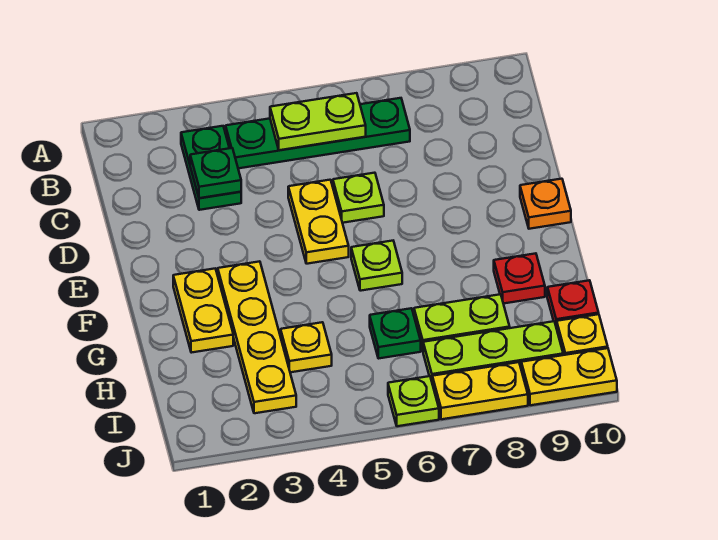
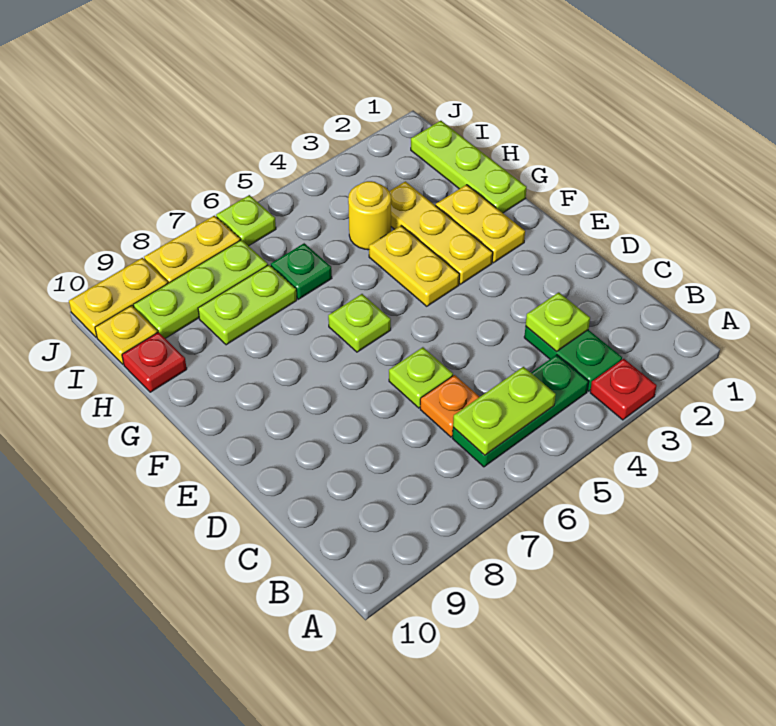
green plate B4:B7 level 1 -> green plate B4:B6 level 1
green plate C3 level 2 -> lime plate C3 level 2
yellow plate D5:E5 level 1 -> yellow plate F4:G4 level 1
orange plate E10 level 1 -> orange plate C6 level 1
yellow plate F3:I3 level 1 -> yellow plate F3:H3 level 1
none -> lime plate G1:I1 level 1
red plate G9 level 1 -> red plate A3 level 1
yellow plate H4 level 1 -> yellow round brick H4 level 1

